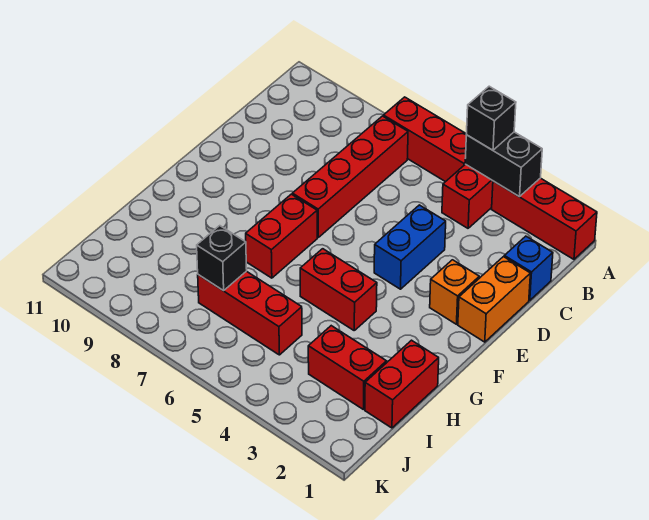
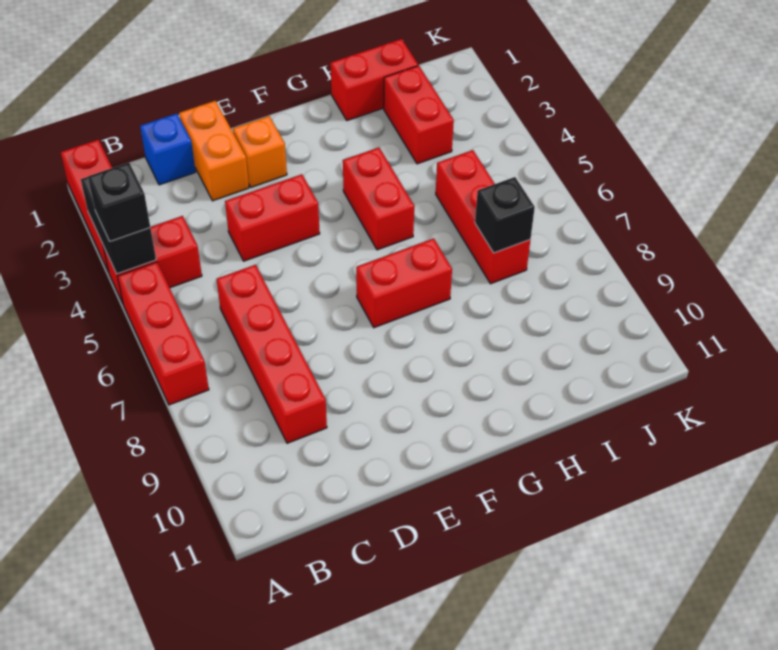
red brick B7:E7 level 1 -> red brick C6:C9 level 1
orange brick D1:E1 level 1 -> orange brick D1:D2 level 1
blue brick D4:E4 level 1 -> red brick D4:E4 level 1

